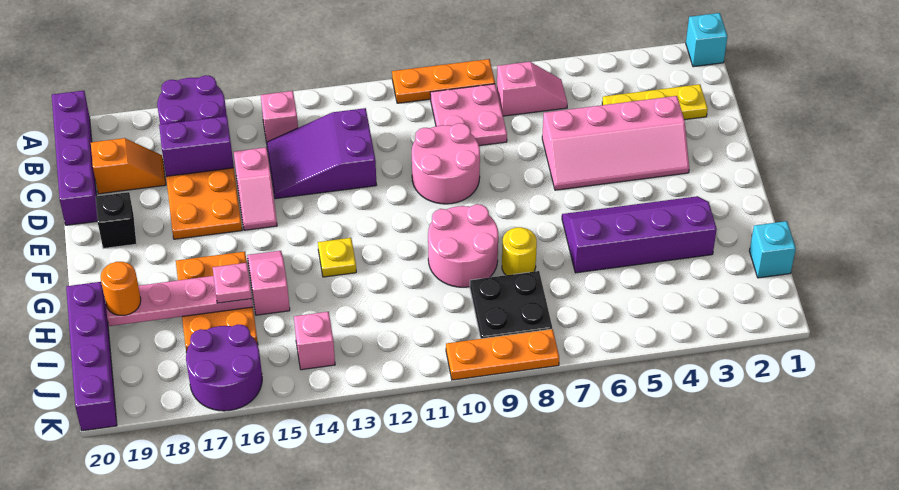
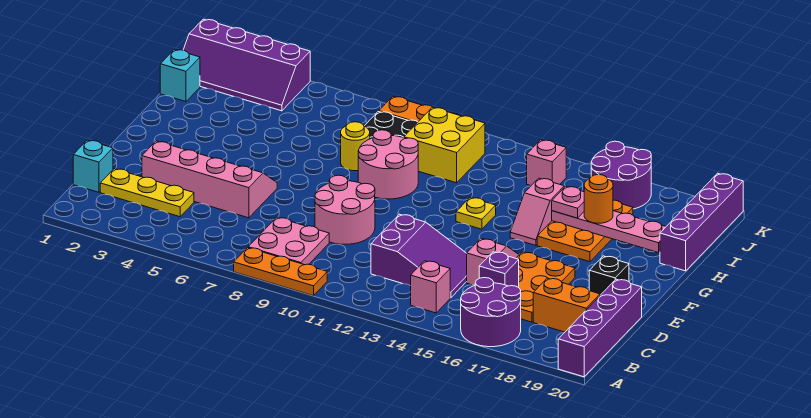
cyan brick A1 level 1 -> cyan brick C1 level 1
pink slope B6:B7 level 1 top 7 -> none
purple brick C16:C17 level 2 -> purple brick C16 level 2
orange slope C18:C19 level 1 top 19 -> orange brick C18:C19 level 1
purple slope G3:H6 level 1 top H -> purple slope J1:K4 level 1 top K
orange round brick H19 level 3 -> orange round brick H17 level 3
none -> yellow brick I10:J11 level 1

